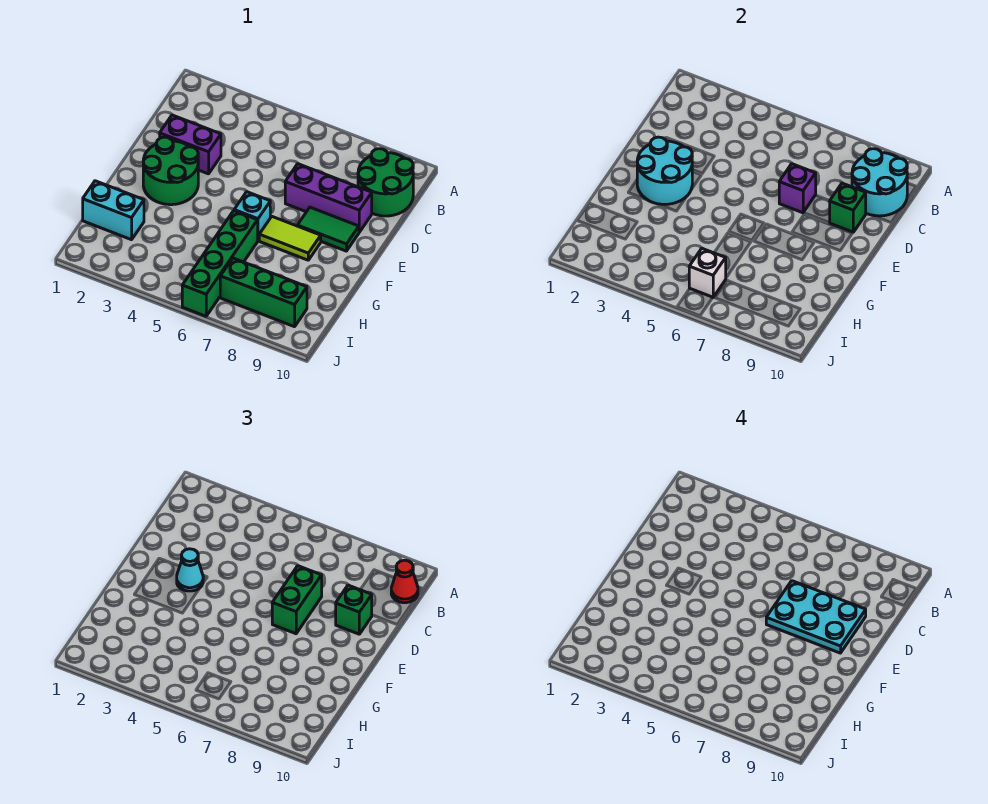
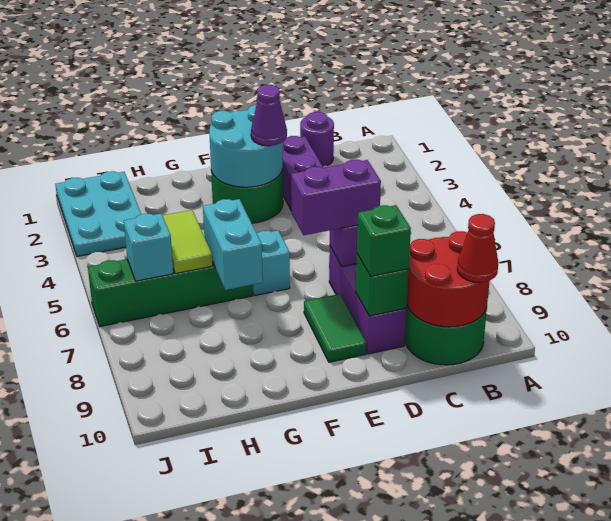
cyan round brick B9:C10 level 2 -> red round brick B9:C10 level 2
none -> purple round brick C1 level 1
green brick D7:E7 level 3 -> purple brick D7:E7 level 3
cyan plate D7:E9 level 4 -> cyan plate I1:J3 level 1
cyan cone E3 level 3 -> purple cone E3 level 3
lime tile F7:F8 level 1 -> lime tile H5:H6 level 2
cyan brick H1:H2 level 1 -> cyan brick G6:G7 level 2
white brick I6 level 2 -> cyan brick I6 level 2
green brick I7:I9 level 1 -> none

